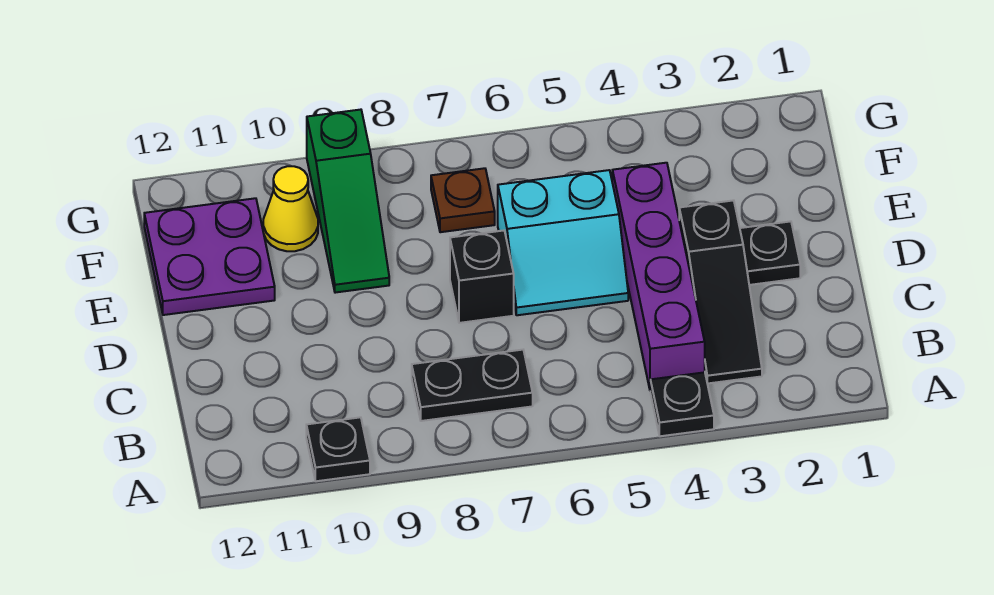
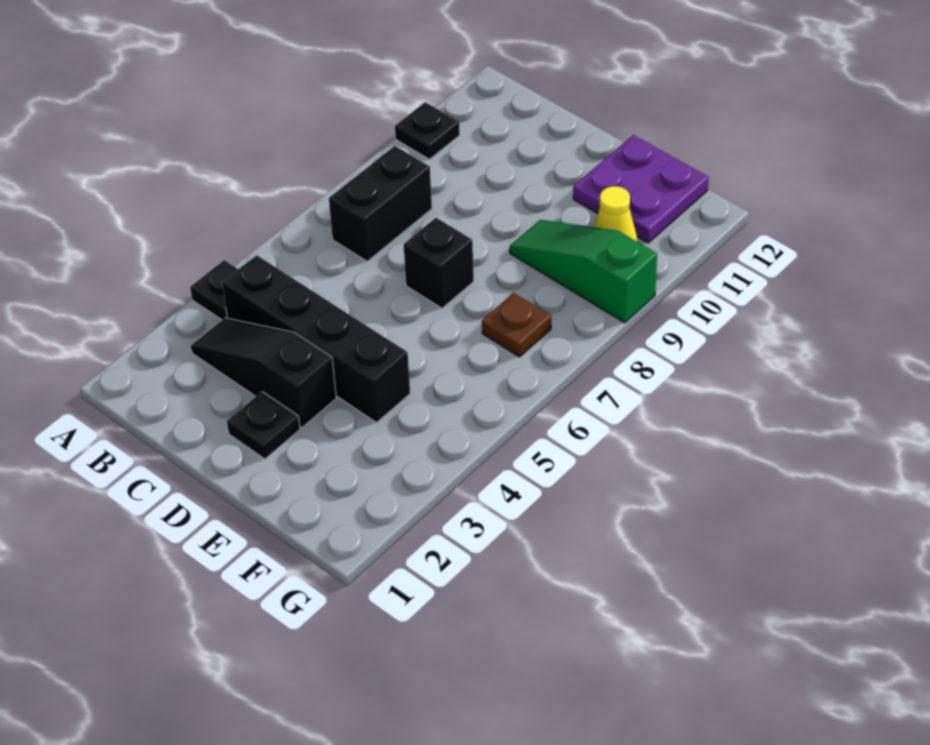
purple brick B4:E4 level 1 -> black brick B4:E4 level 1
black plate B7:B8 level 1 -> black brick B7:B8 level 1
cyan slope D5:E6 level 1 top E -> none

